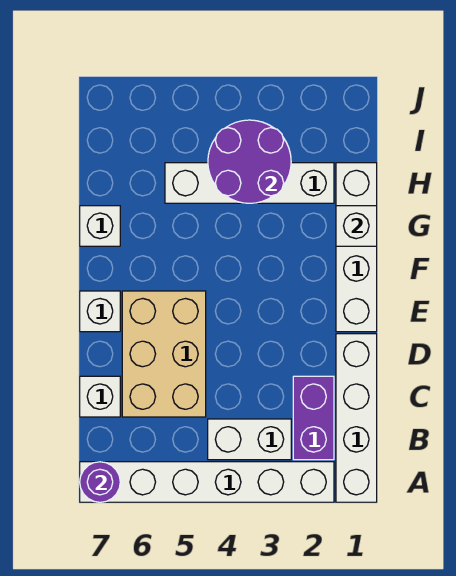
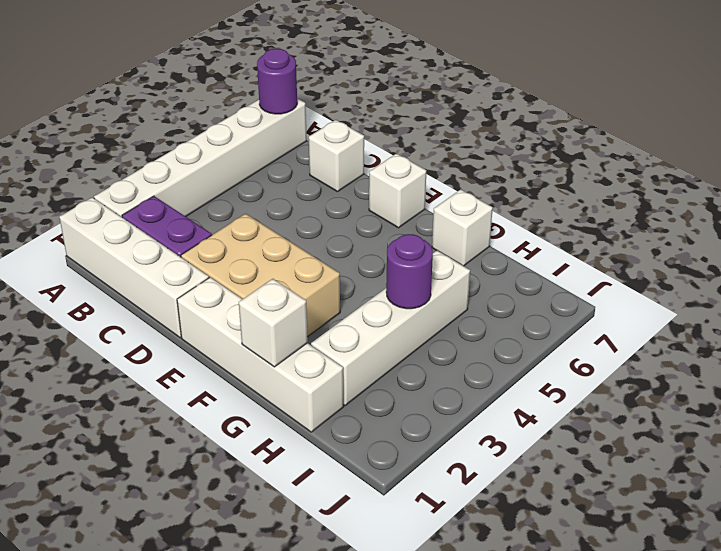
white brick B3:B4 level 1 -> none
tan brick C5:E6 level 1 -> tan brick D2:F3 level 1
purple round brick H3:I4 level 2 -> purple round brick H4 level 2

